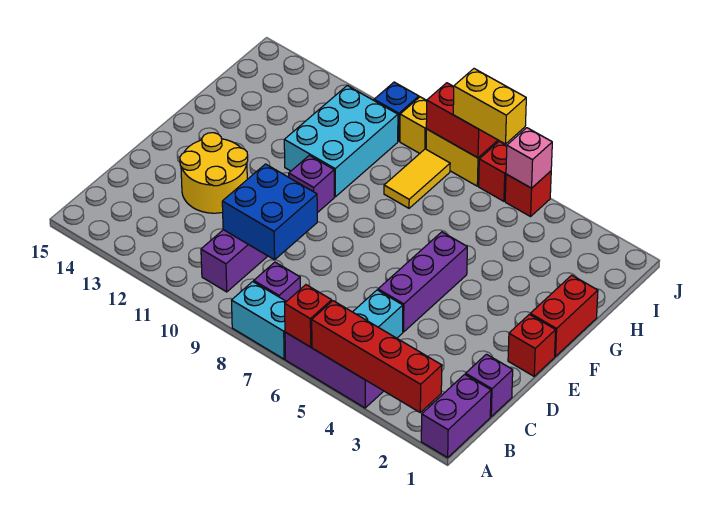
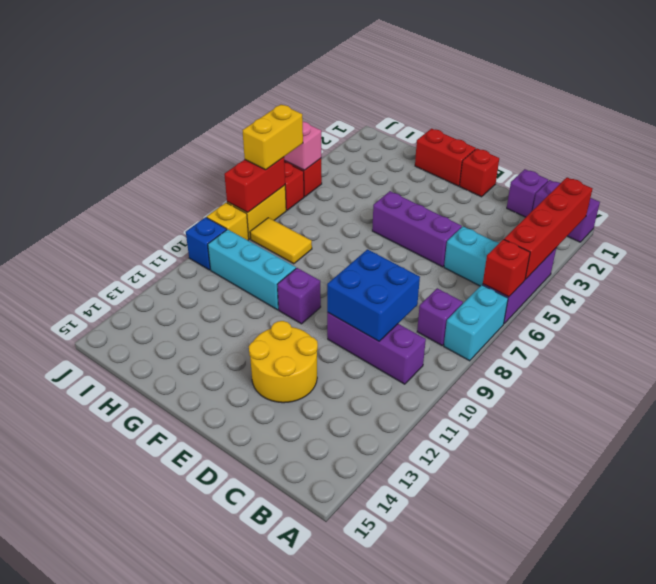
cyan brick G10:I11 level 1 -> cyan brick G10:I10 level 1

